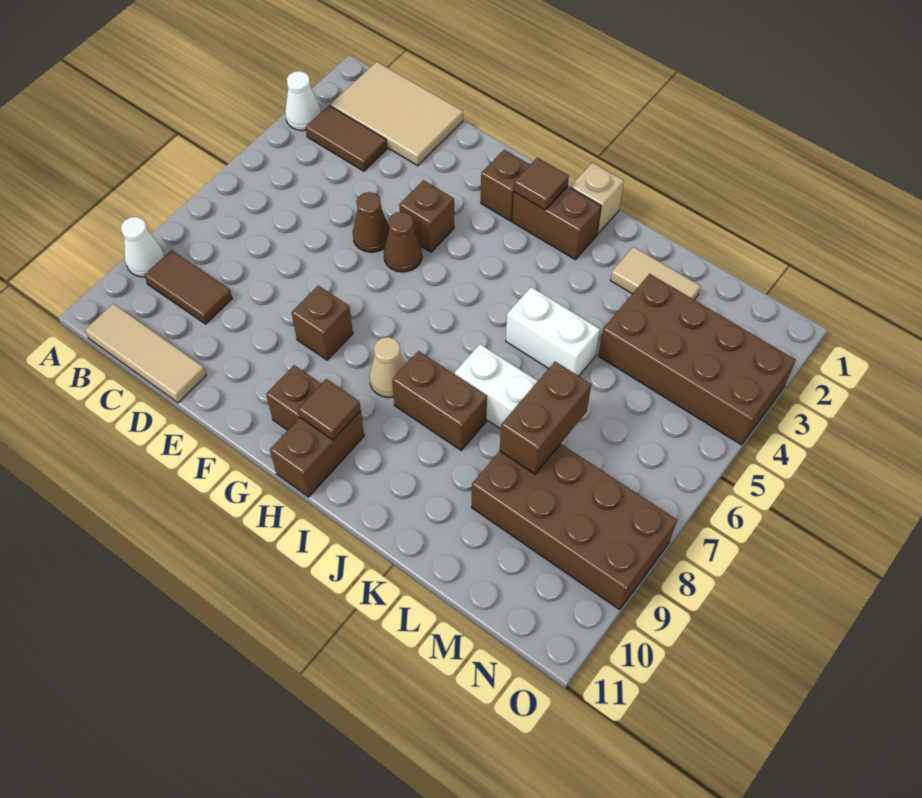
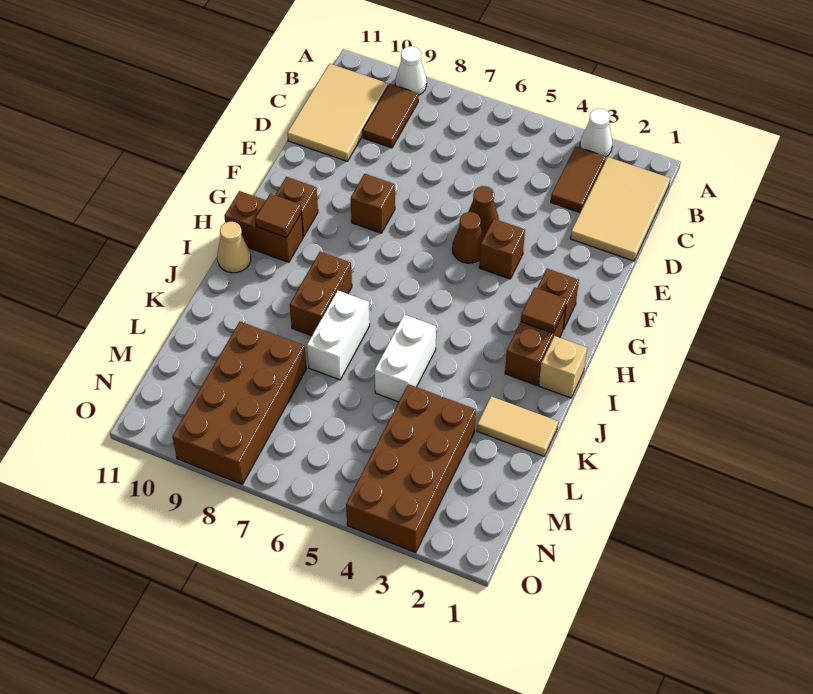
tan tile B11:D11 level 1 -> tan tile B10:D11 level 1
tan cone H8 level 1 -> tan cone I11 level 1
tan tile K2:L2 level 1 -> tan tile K1:K2 level 1
brown brick L7:L8 level 2 -> none

